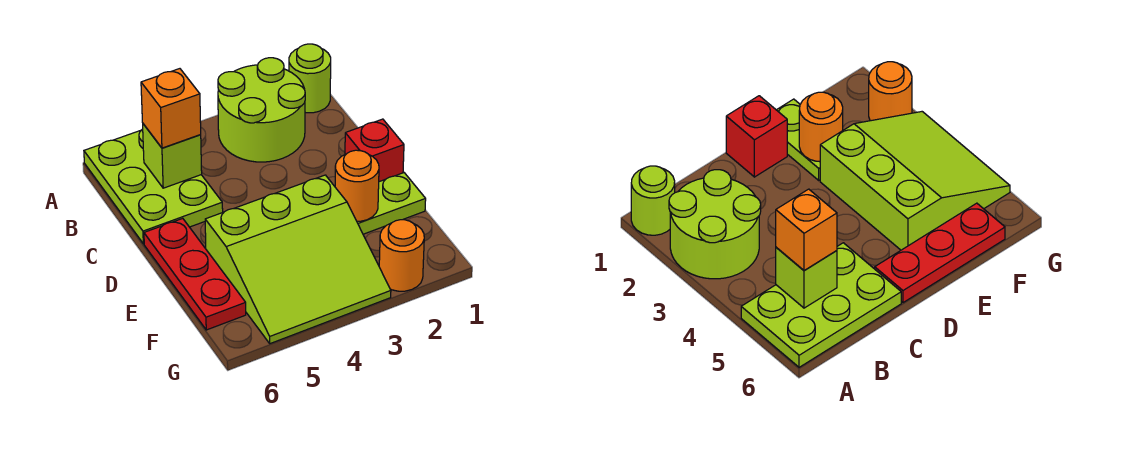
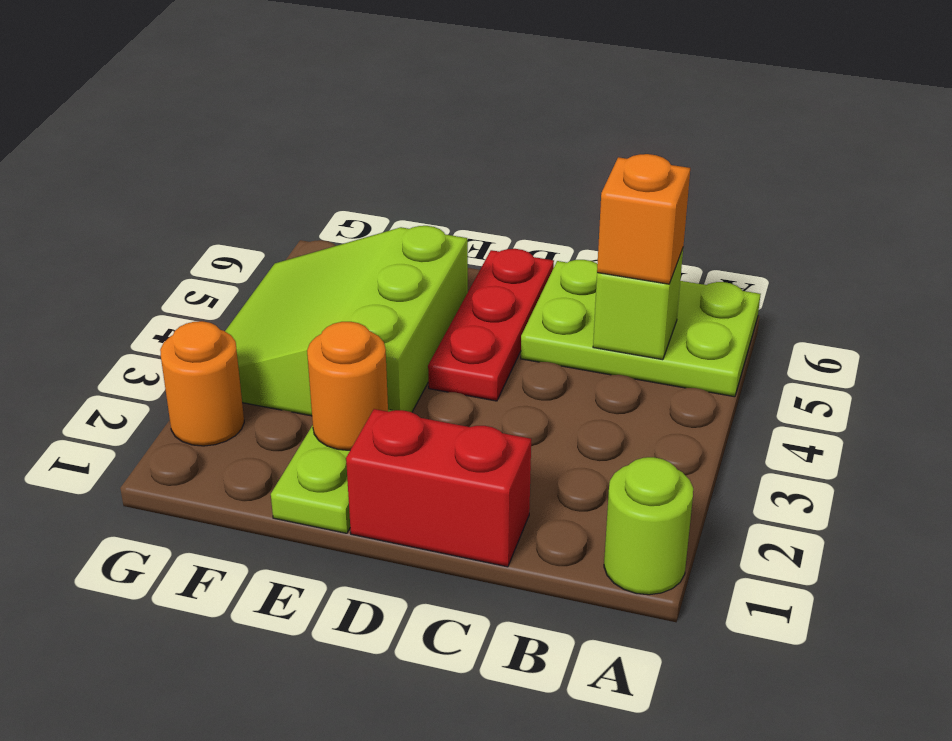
lime round brick A2:B3 level 1 -> none
red brick D1 level 1 -> red brick C1:D1 level 1
red plate D6:F6 level 1 -> red plate D4:D6 level 1

